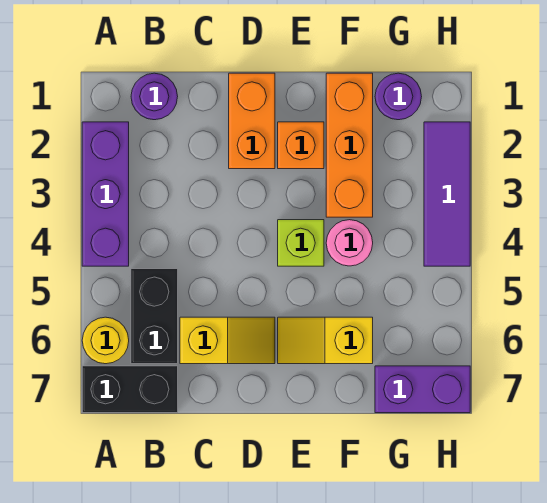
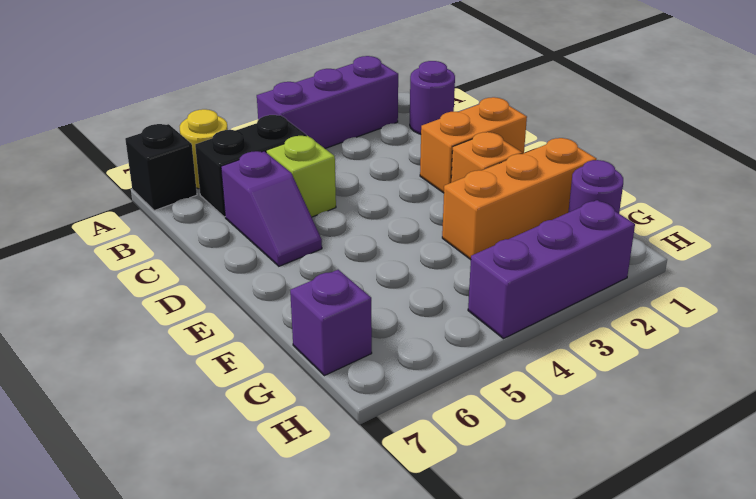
black brick A7:B7 level 1 -> black brick A7 level 1
yellow slope C6:D6 level 1 top C -> purple slope C6:D6 level 1 top C
lime brick E4 level 1 -> lime brick C5 level 1
yellow slope E6:F6 level 1 top F -> none
pink round brick F4 level 1 -> none
purple brick G7:H7 level 1 -> purple brick G7 level 1
purple tile H2:H4 level 1 -> purple brick H2:H4 level 1

